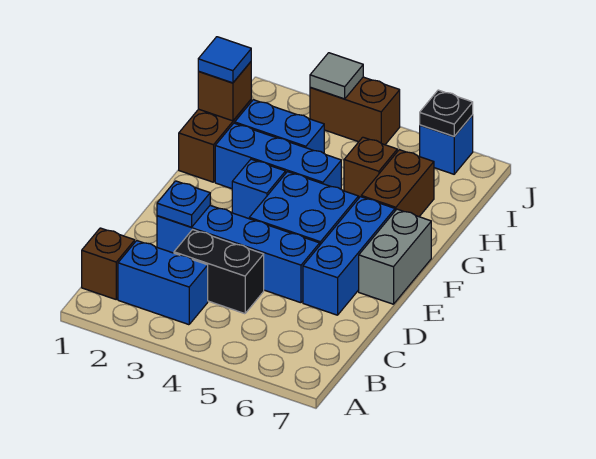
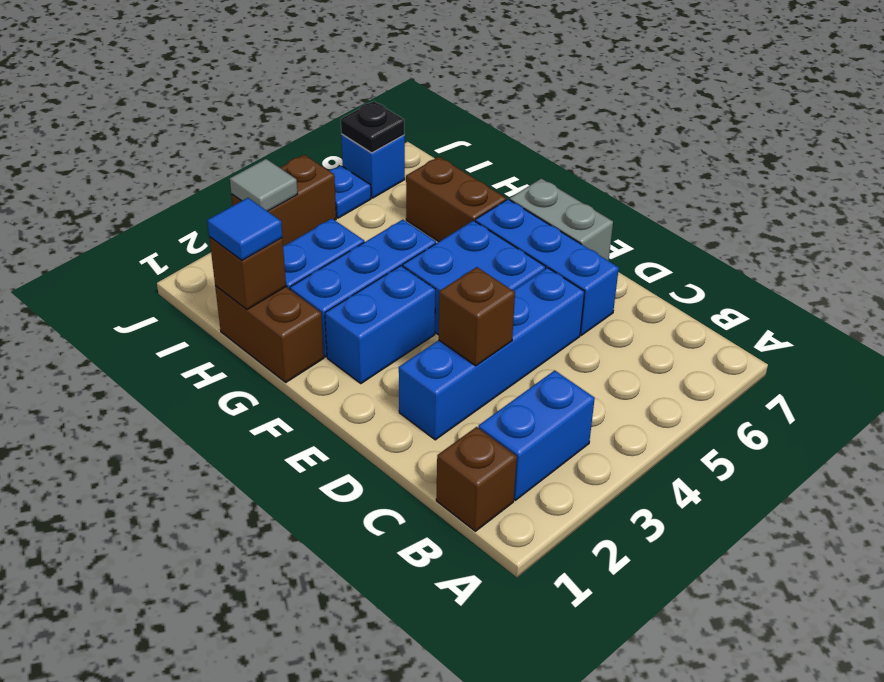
black brick C3:C4 level 1 -> none
blue plate D2 level 2 -> blue plate J5 level 1
blue brick F3 level 1 -> blue brick F2:F3 level 1
brown brick H5 level 1 -> brown brick D3 level 2

